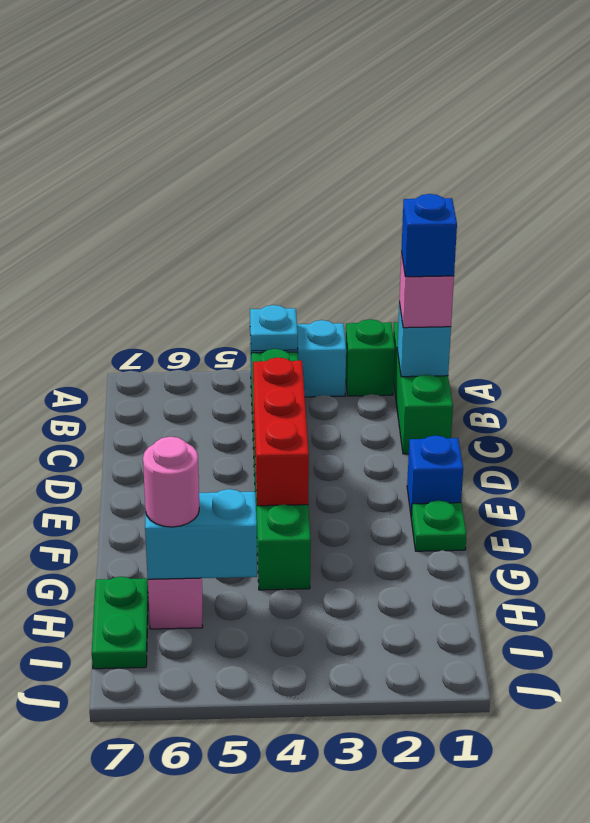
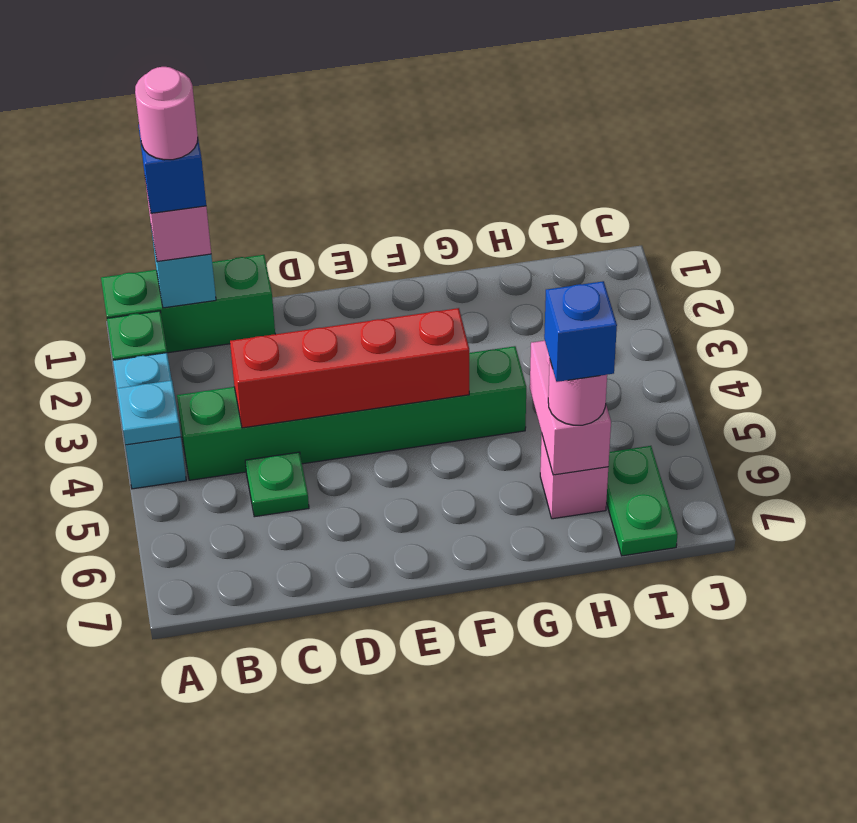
none -> pink round brick B1 level 5
red brick D4:F4 level 2 -> red brick C4:F4 level 2
blue brick E1 level 1 -> blue brick H6 level 4
green plate F1 level 1 -> green plate C5 level 1
cyan brick H5:H6 level 2 -> pink brick H5:H6 level 2
green plate H7:I7 level 1 -> green plate I6:I7 level 1

